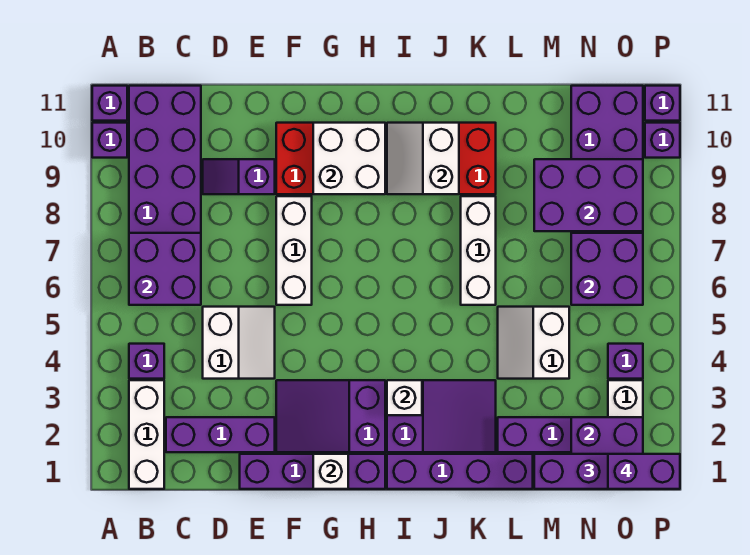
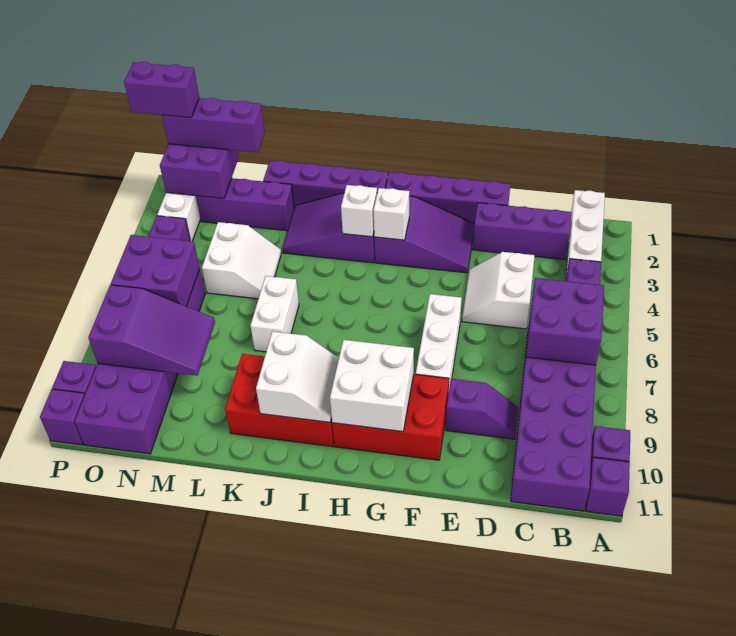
white brick G1 level 2 -> white brick H3 level 2
white brick K6:K8 level 1 -> white brick K6:K7 level 1
purple brick M8:O9 level 2 -> purple slope M8:O9 level 2 top O

